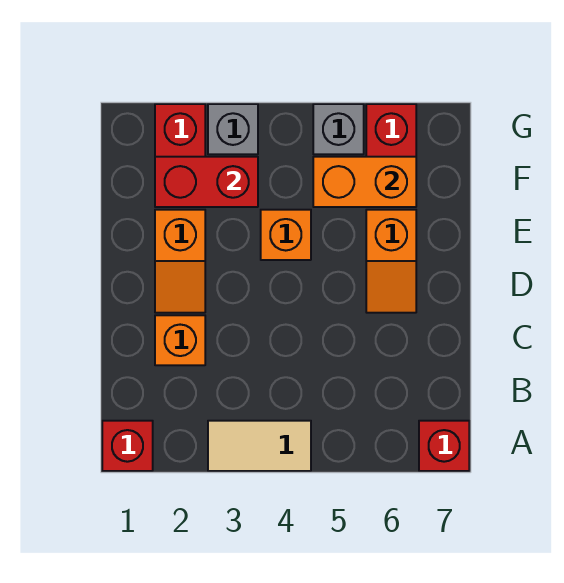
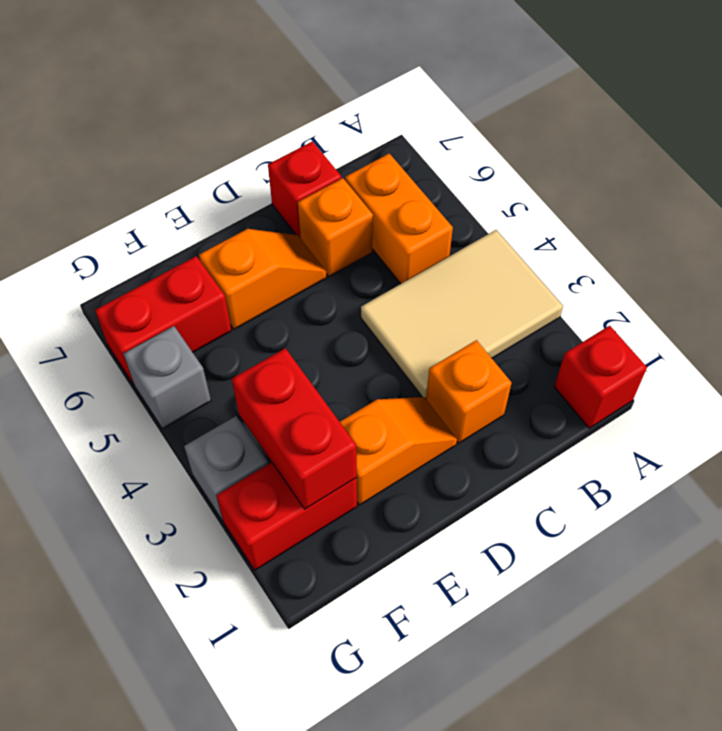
tan tile A3:A4 level 1 -> tan tile A3:C4 level 1
red brick A7 level 1 -> red brick C7 level 1
orange brick E4 level 1 -> orange brick C6 level 1
orange brick F5:F6 level 2 -> orange brick B5:B6 level 1

